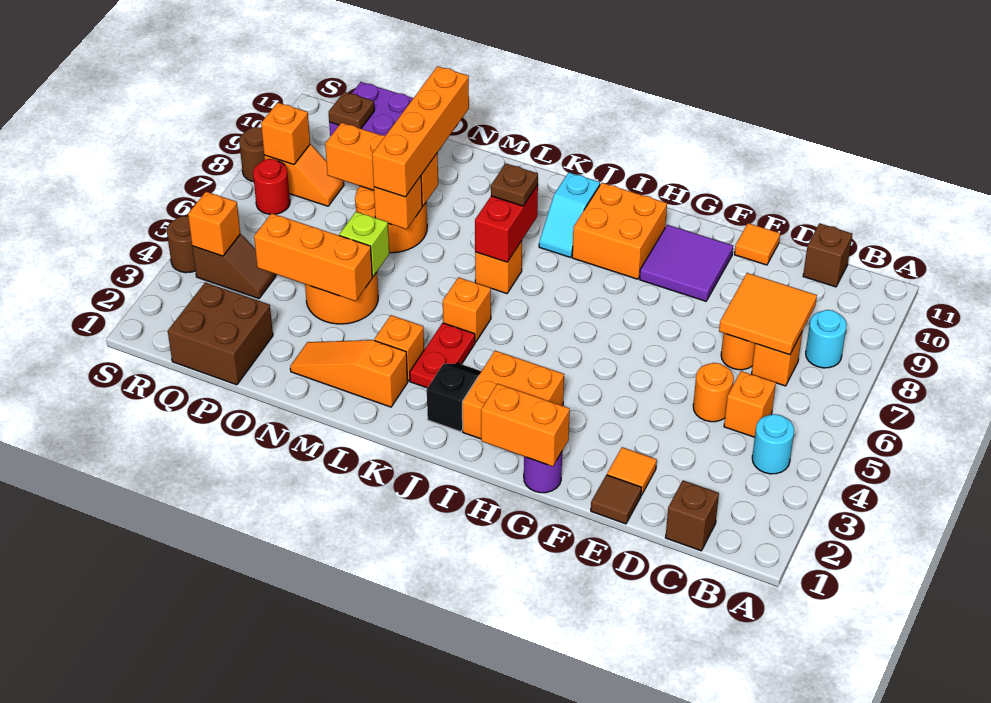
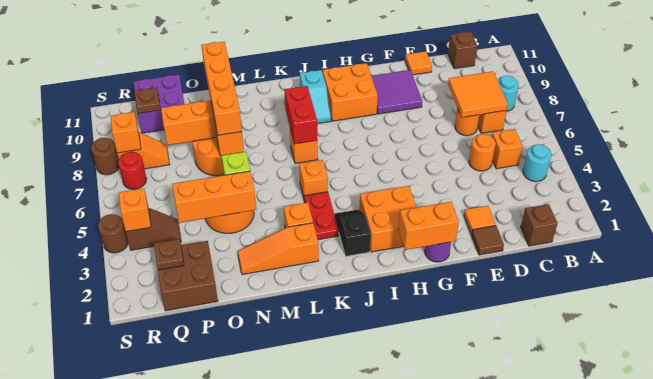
brown plate K8 level 3 -> brown plate Q2 level 2

